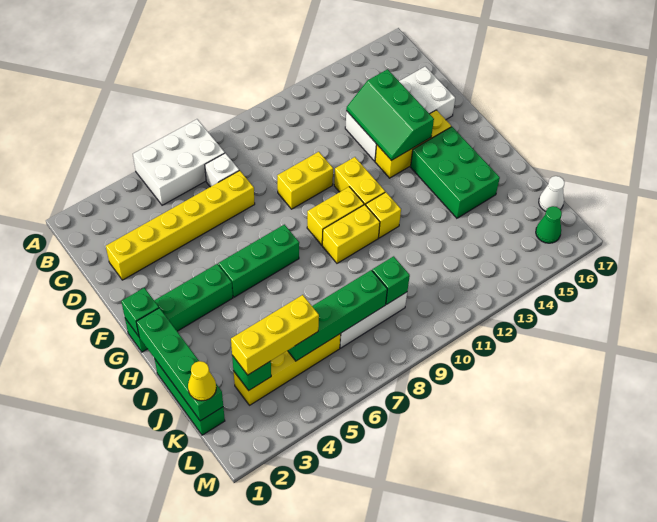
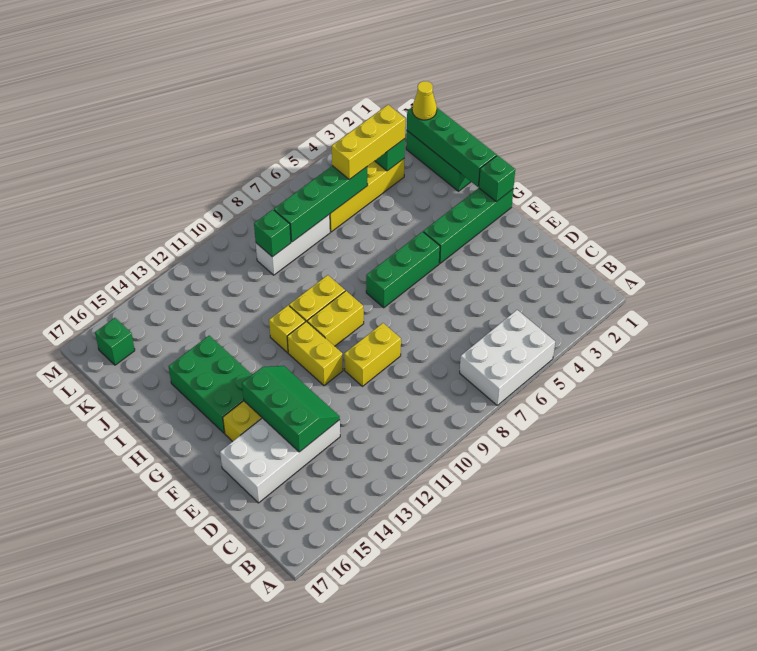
white brick C7 level 1 -> none
yellow brick D2:D7 level 1 -> none
white cone K17 level 1 -> none
green cone L16 level 1 -> green brick L16 level 1

